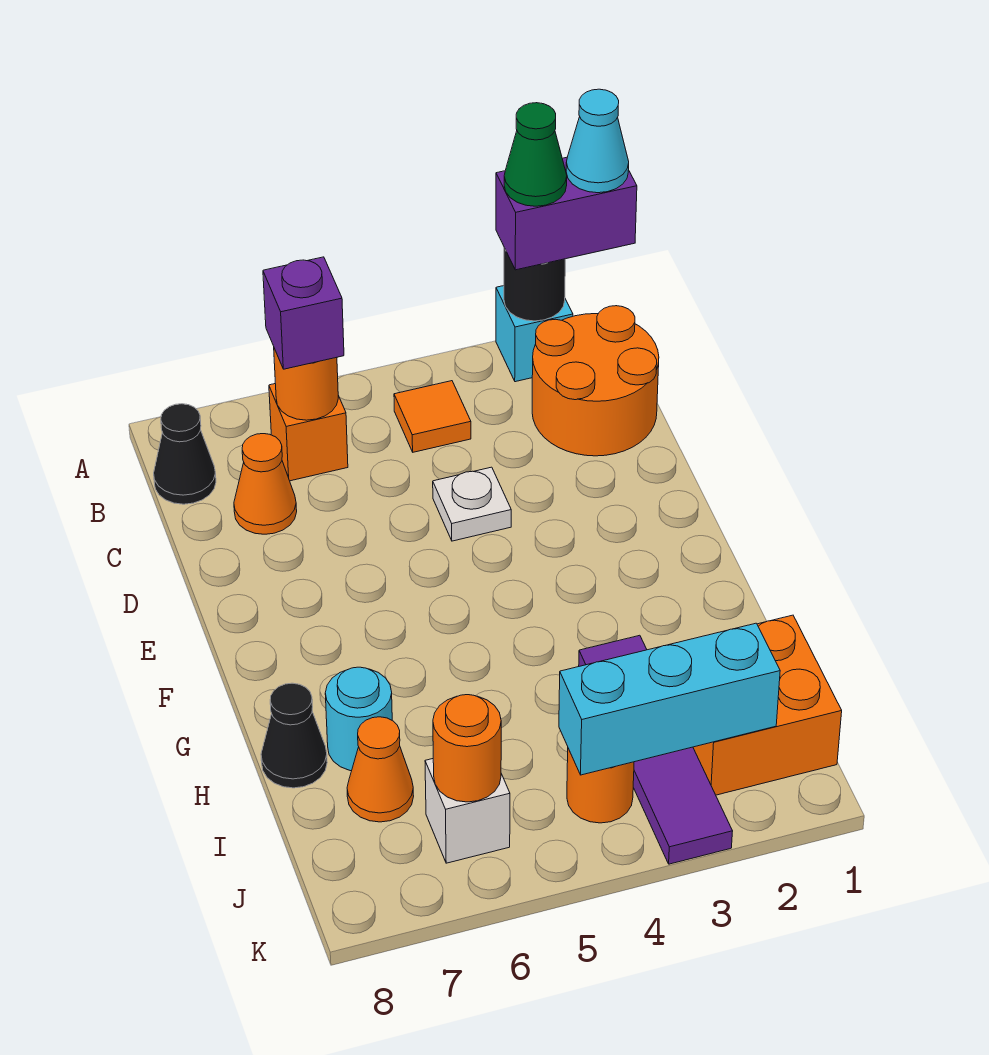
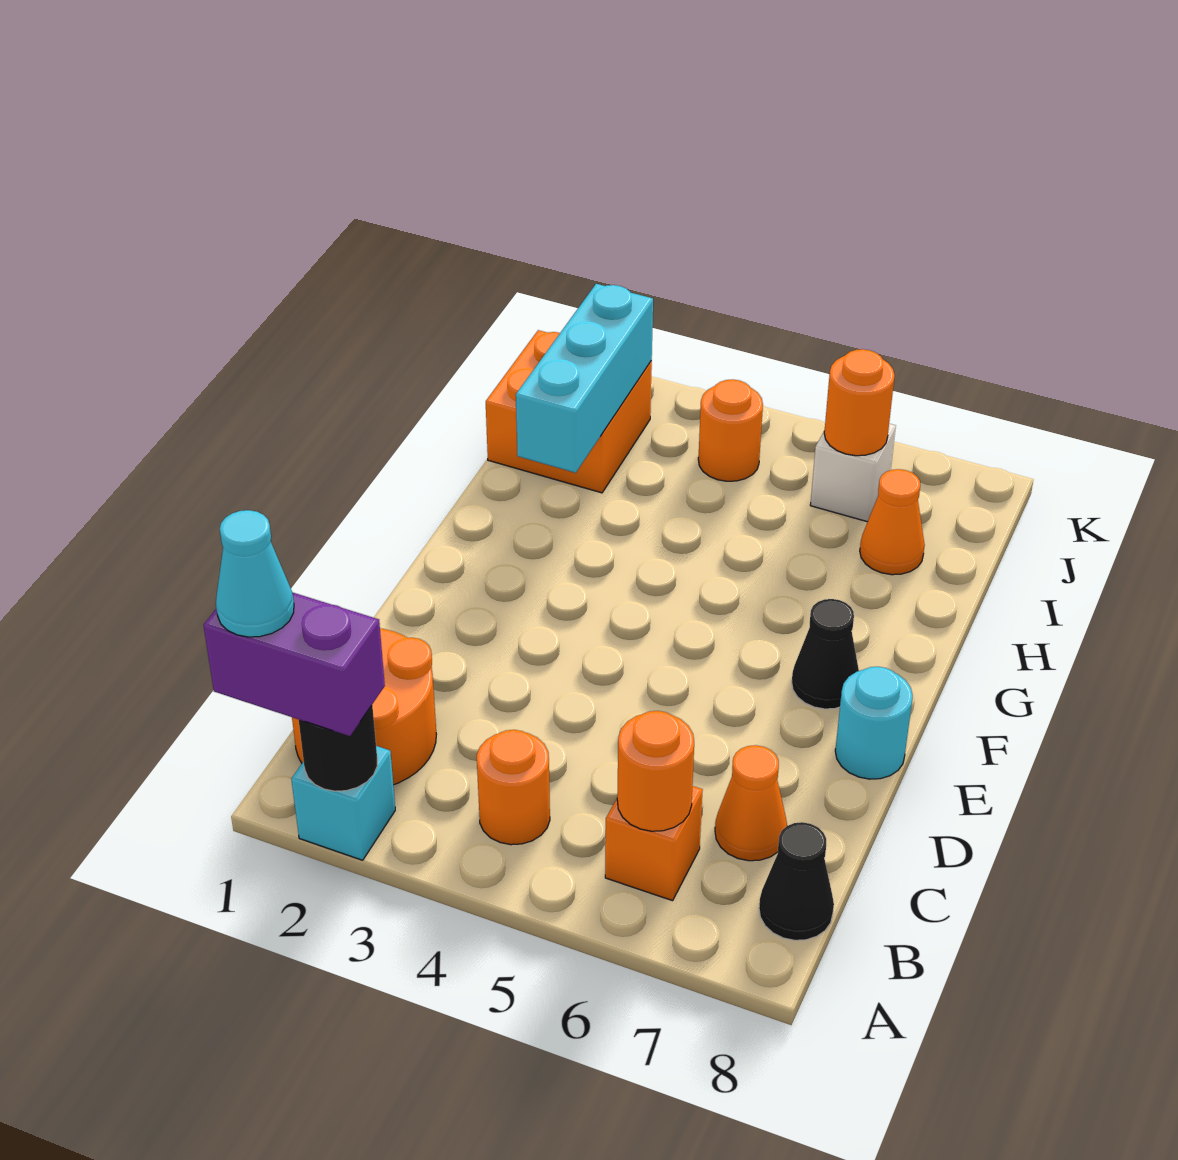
green cone A2 level 4 -> none
orange tile B4 level 1 -> orange round brick B4 level 1
purple brick B6 level 3 -> none
white plate D4 level 1 -> none
purple tile H3:K3 level 1 -> none
cyan round brick H7 level 1 -> cyan round brick E8 level 1
black cone H8 level 1 -> black cone F7 level 1
cyan brick J2:J4 level 2 -> cyan brick H2:J2 level 2

